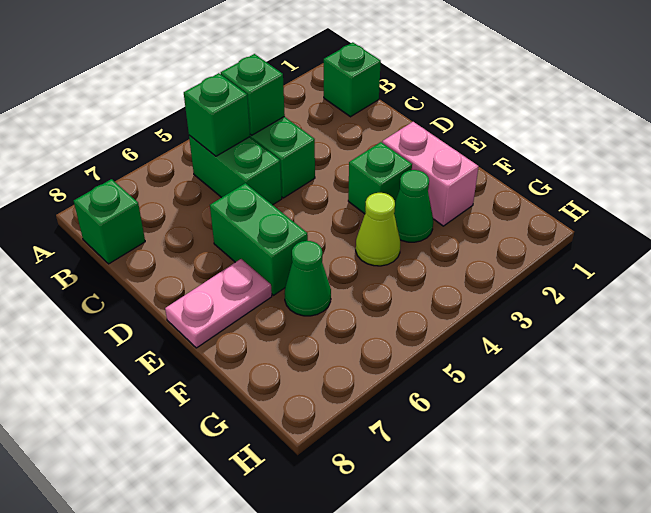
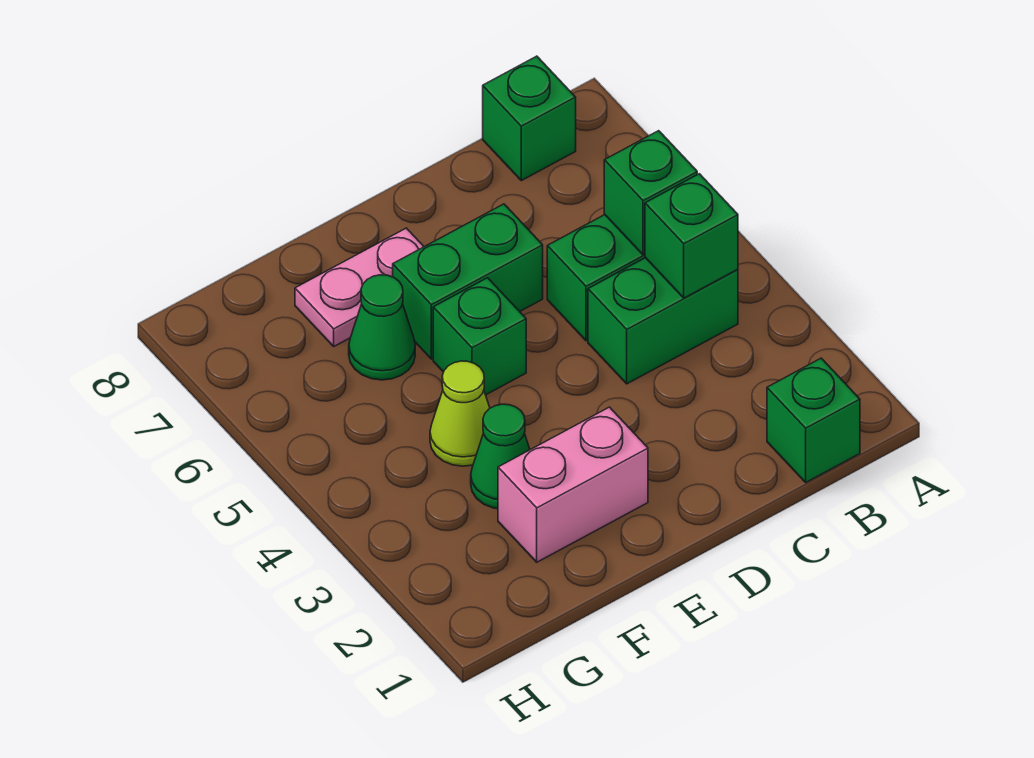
green brick E3 level 1 -> green brick E5 level 1
pink plate E7:E8 level 1 -> pink plate E7:F7 level 1

